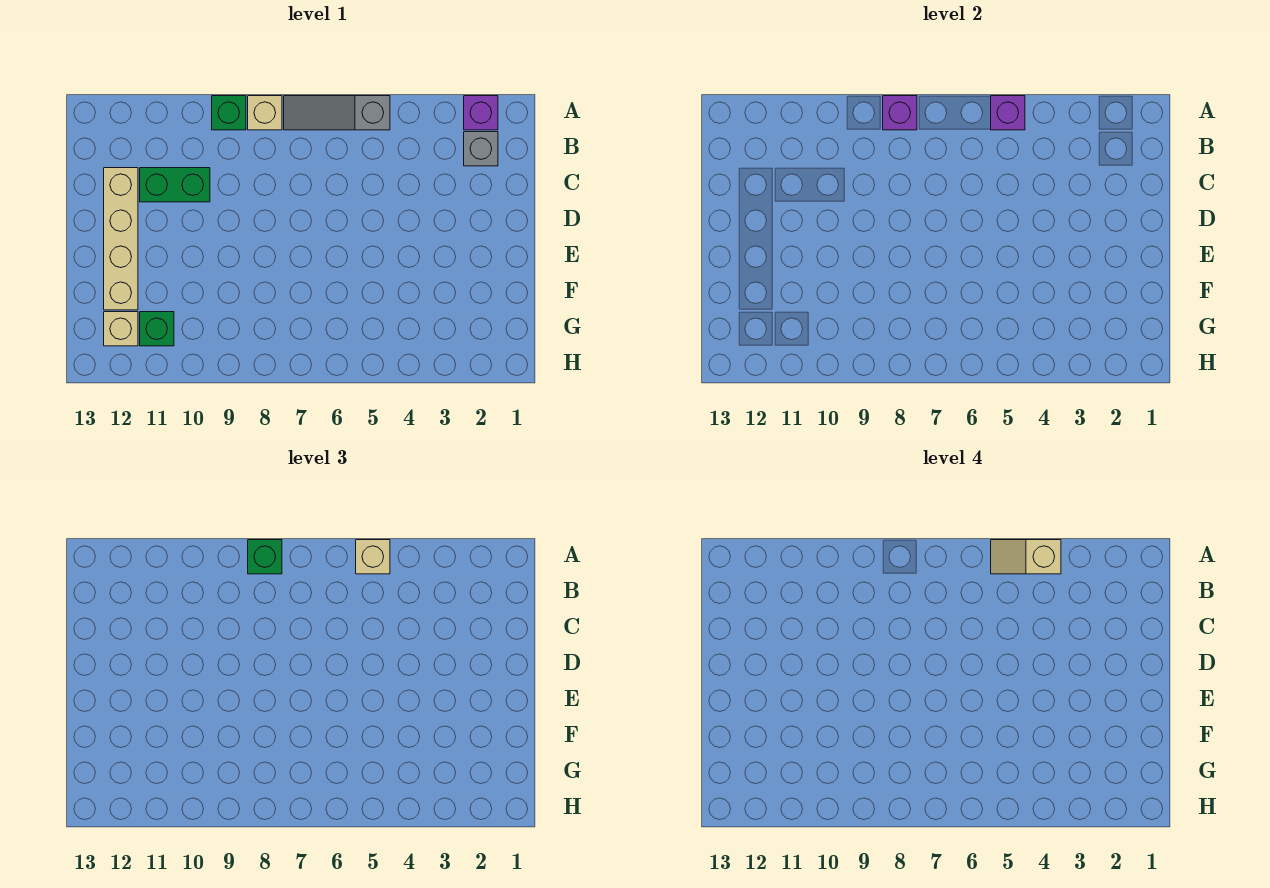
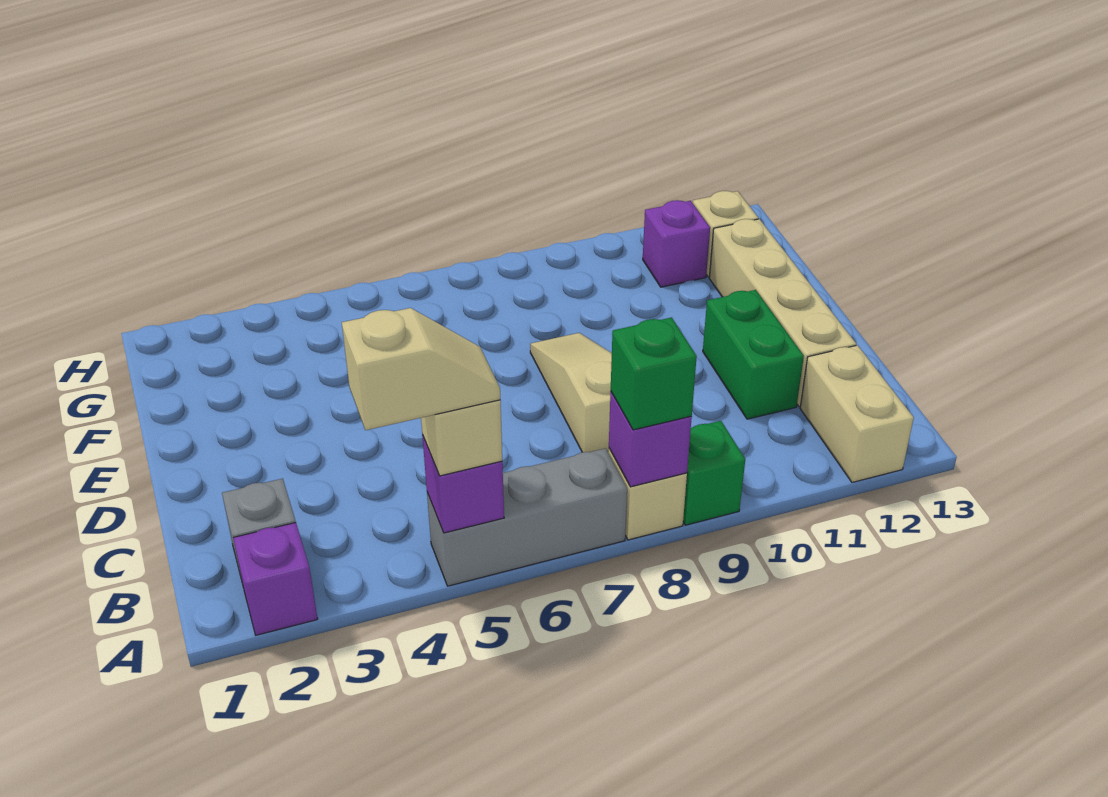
grey slope A5:A7 level 1 top 5 -> grey brick A5:A7 level 1
none -> tan brick A12:B12 level 1
none -> tan slope C8:E8 level 1 top C
green brick C10:C11 level 1 -> green brick C11:D11 level 1
green brick G11 level 1 -> purple brick G11 level 1

